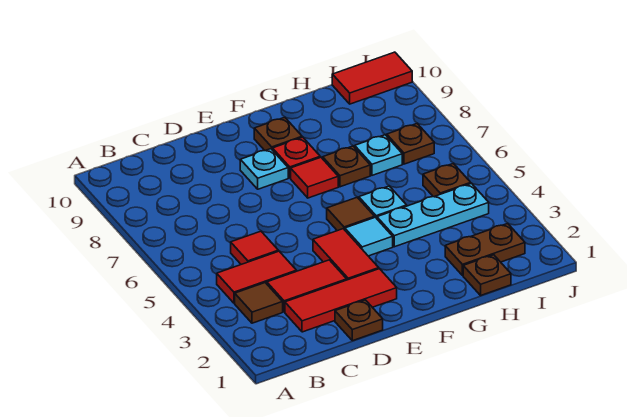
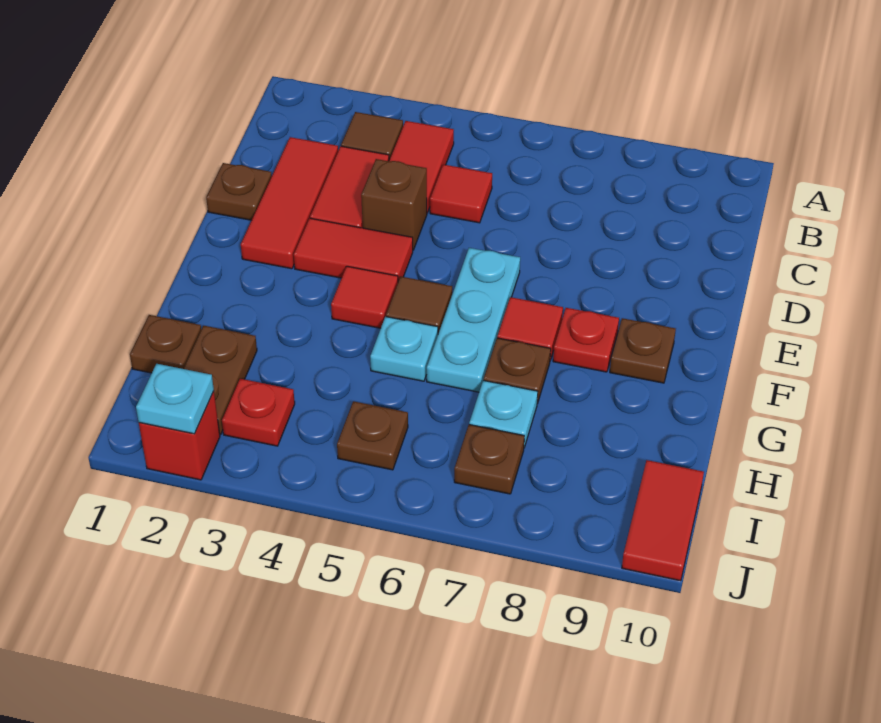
none -> brown brick D4 level 1
cyan plate E8 level 1 -> cyan plate J2 level 2
cyan tile F4 level 1 -> red tile F4 level 1
cyan plate G4:I4 level 1 -> cyan plate E6:G6 level 1
none -> red plate I3 level 1
none -> red brick J2 level 1

